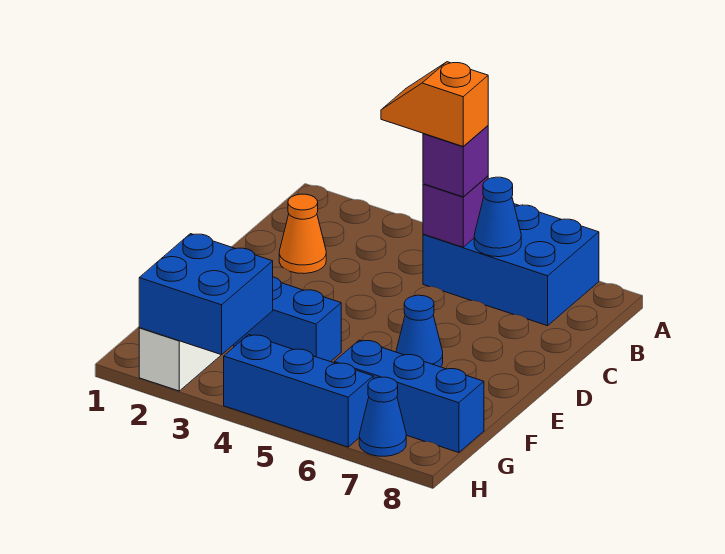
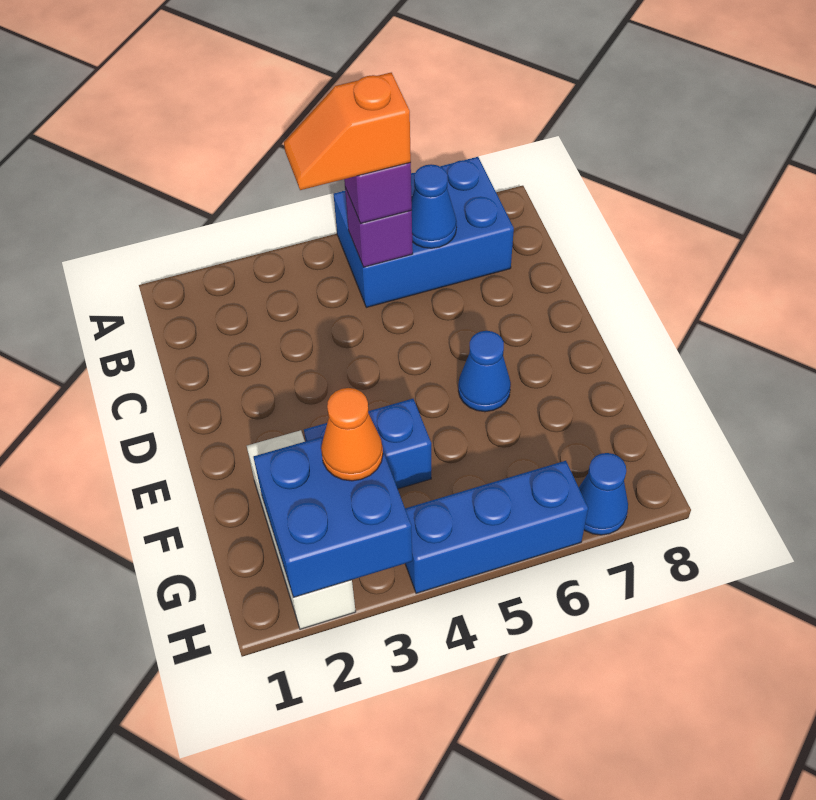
orange cone C2 level 1 -> orange cone G3 level 3
blue brick G6:G8 level 1 -> none

